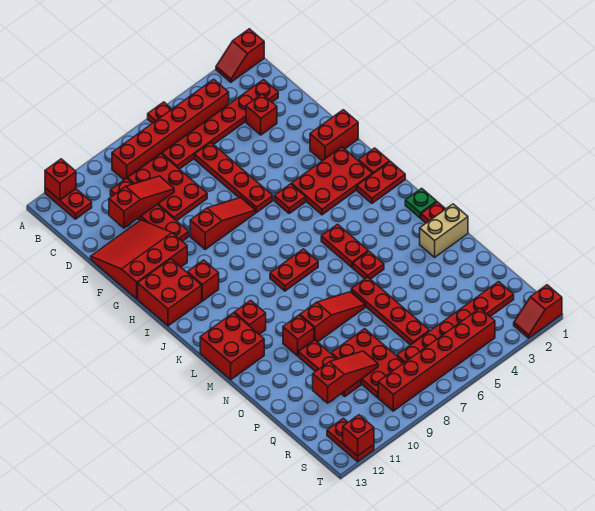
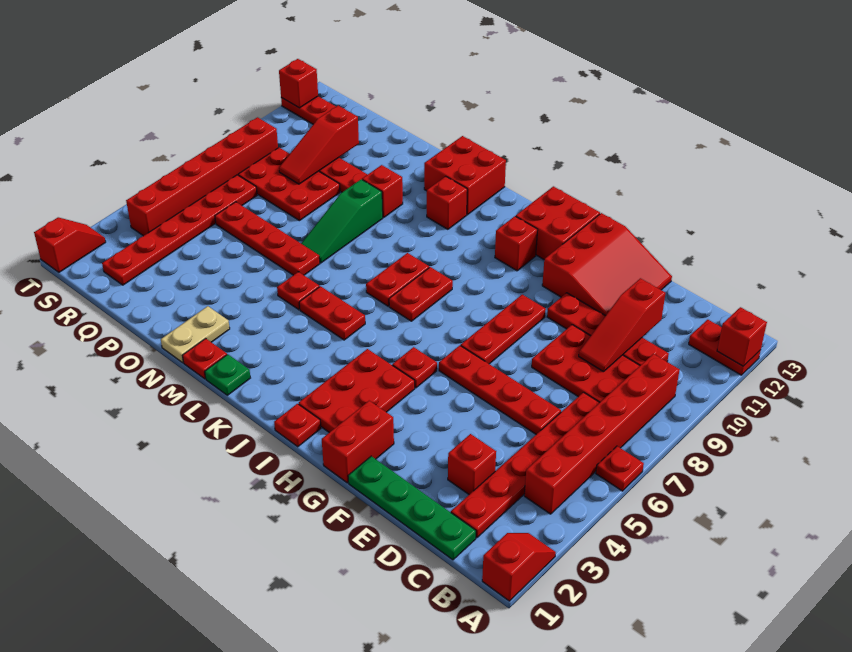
none -> green plate C1:F1 level 1
red slope G7:G9 level 1 top 9 -> red plate G7:G9 level 1
red plate J1:J2 level 1 -> red plate J7:J8 level 1
tan brick N1:N2 level 1 -> tan plate N1:N2 level 1
red slope N7:N9 level 1 top 9 -> green slope N7:N9 level 1 top 9

